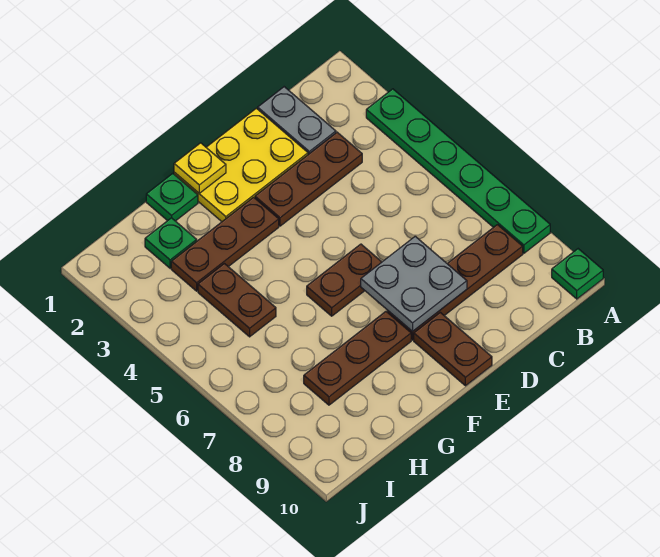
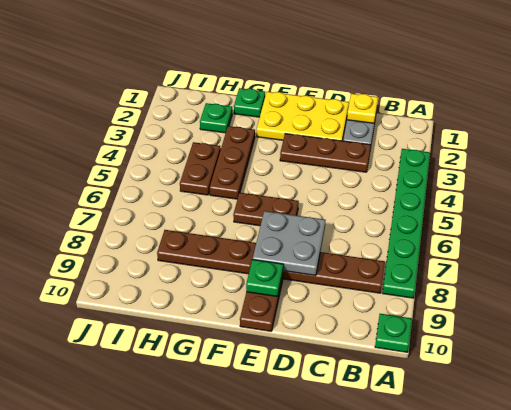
none -> green plate E9 level 2
yellow plate F1 level 2 -> yellow plate C1 level 2
brown plate F3:H3 level 1 -> brown plate G3:G5 level 1

